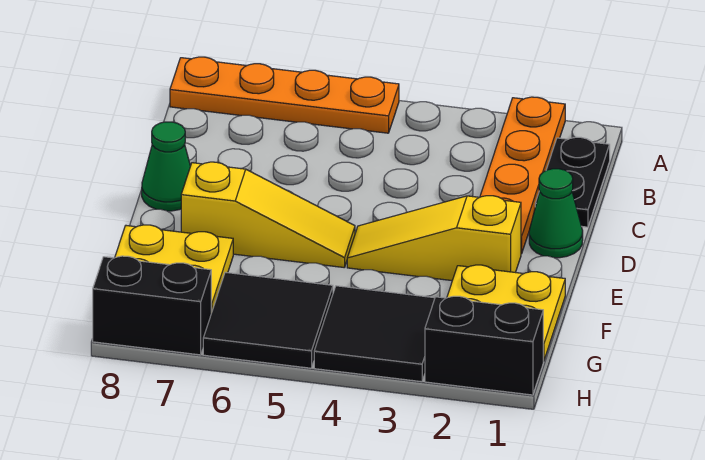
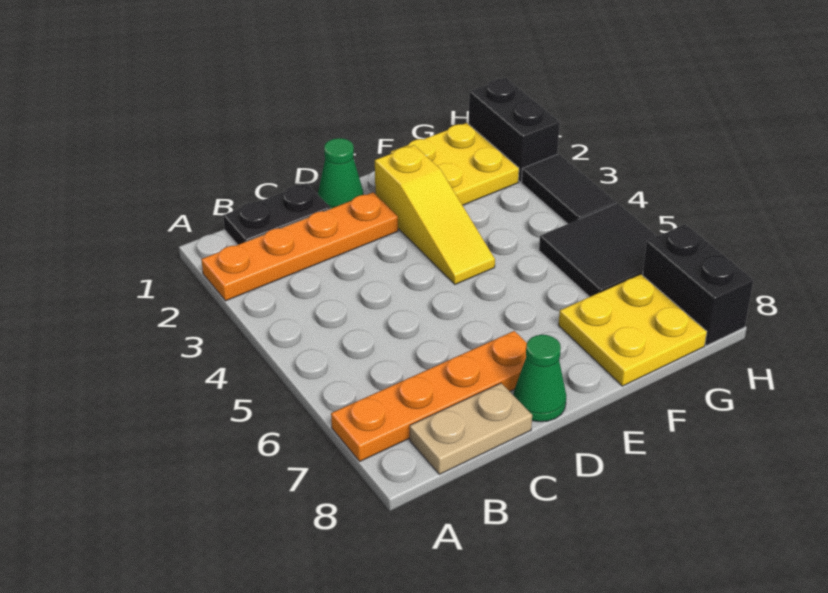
orange plate A5:A8 level 1 -> orange plate A7:D7 level 1
none -> tan plate B8:C8 level 1
yellow slope E5:E7 level 1 top 7 -> none
black tile G3:H4 level 1 -> black tile H3:H4 level 1

